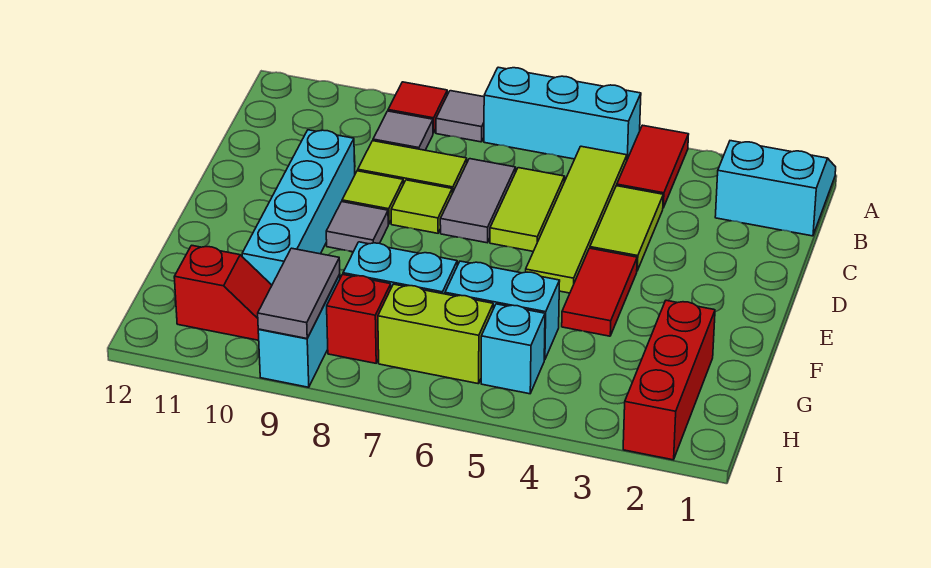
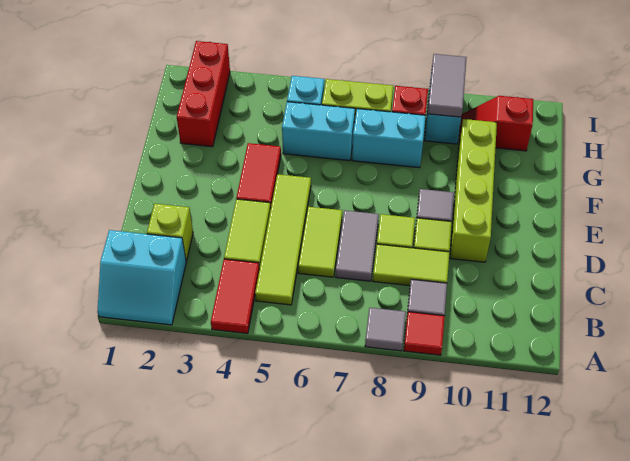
cyan brick A5:A7 level 1 -> none
none -> lime brick C2 level 1
cyan brick D10:G10 level 1 -> lime brick D10:G10 level 1

